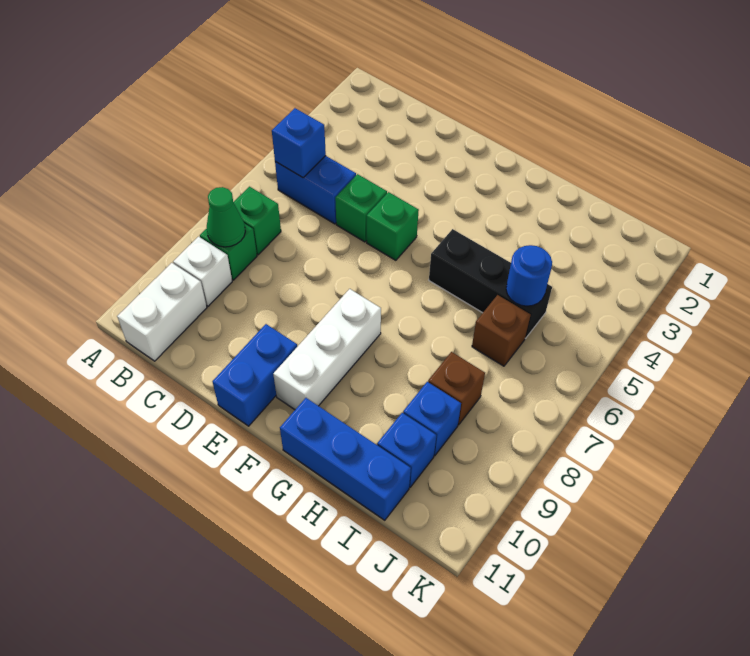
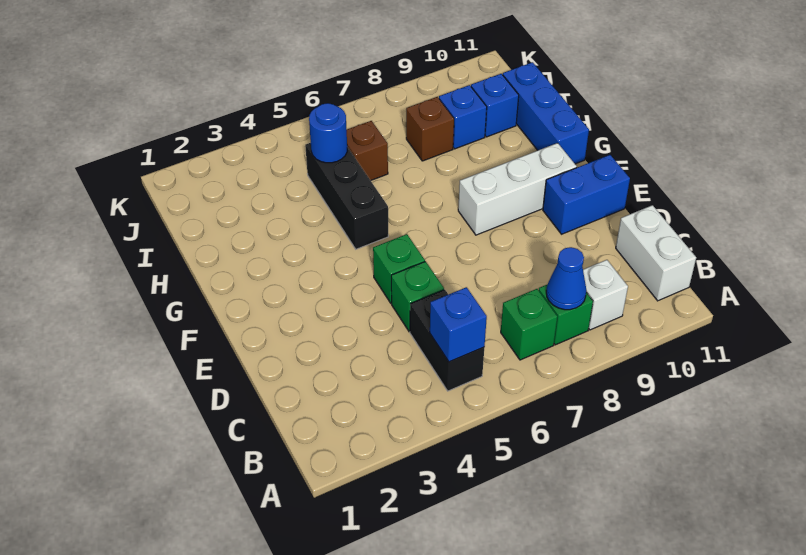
blue brick B5:C5 level 1 -> black brick B5:C5 level 1
green cone B8 level 2 -> blue cone B8 level 2
white brick B10:B11 level 1 -> white brick B11:C11 level 1

